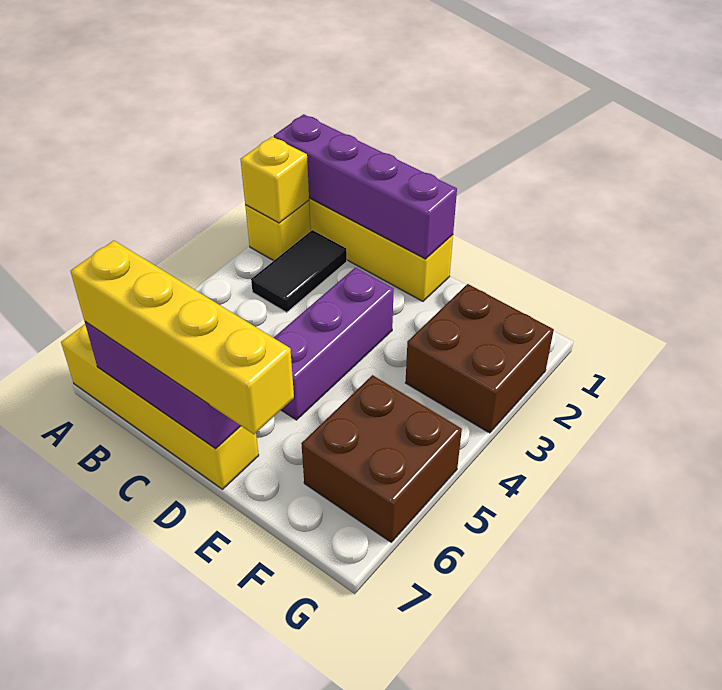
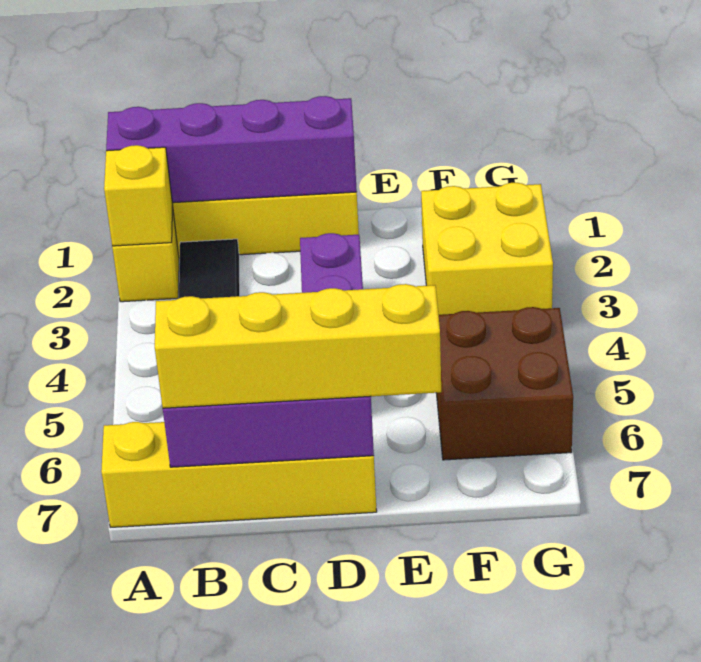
brown brick F2:G3 level 1 -> yellow brick F2:G3 level 1

